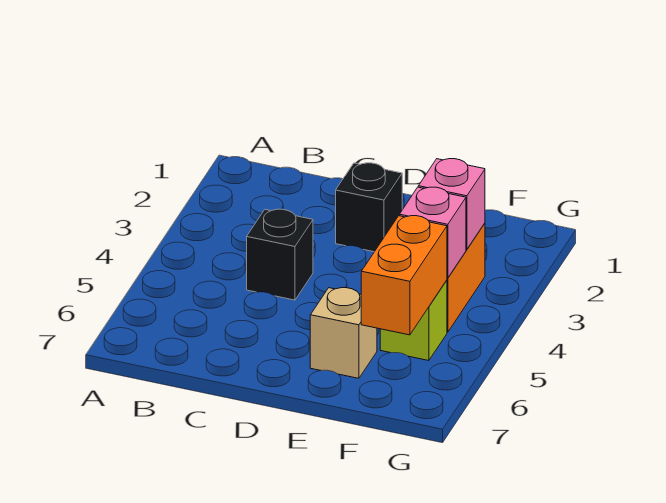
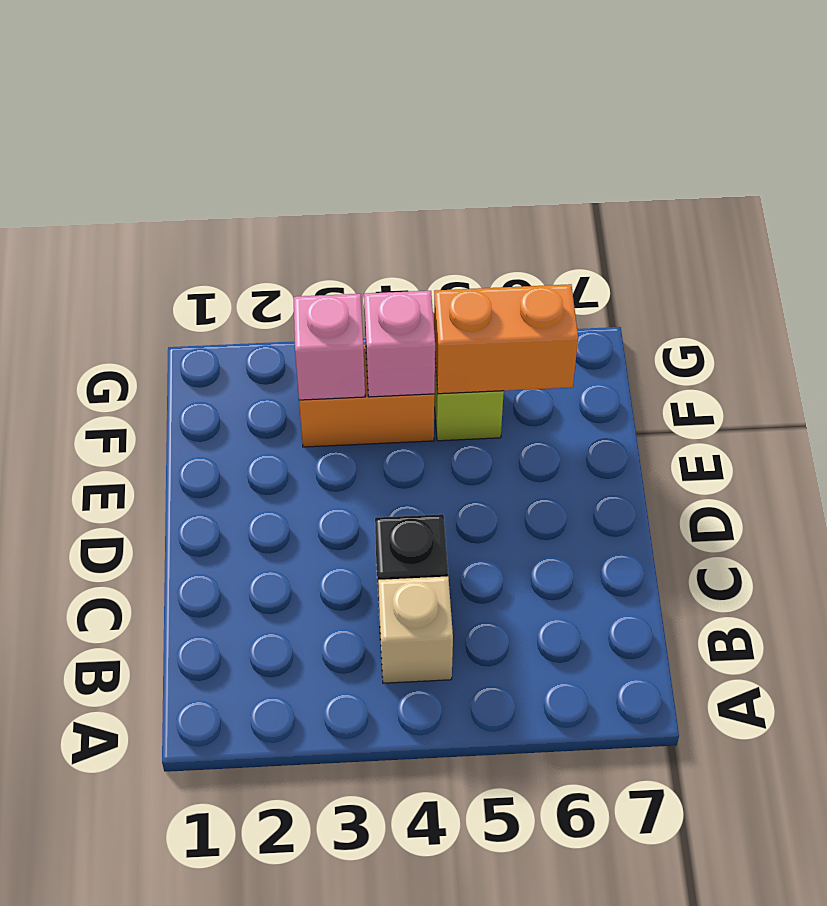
black brick D2 level 1 -> none
tan brick E6 level 1 -> tan brick B4 level 1

